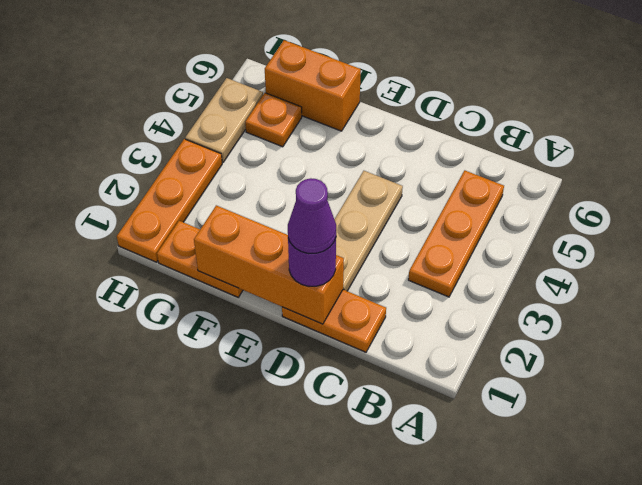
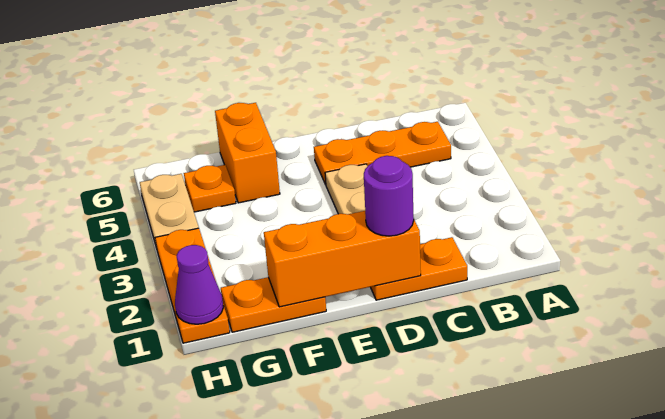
orange plate B3:B5 level 1 -> orange plate B5:D5 level 1
purple cone D1 level 4 -> purple cone H1 level 2
orange brick F6:G6 level 1 -> orange brick F5:F6 level 1

